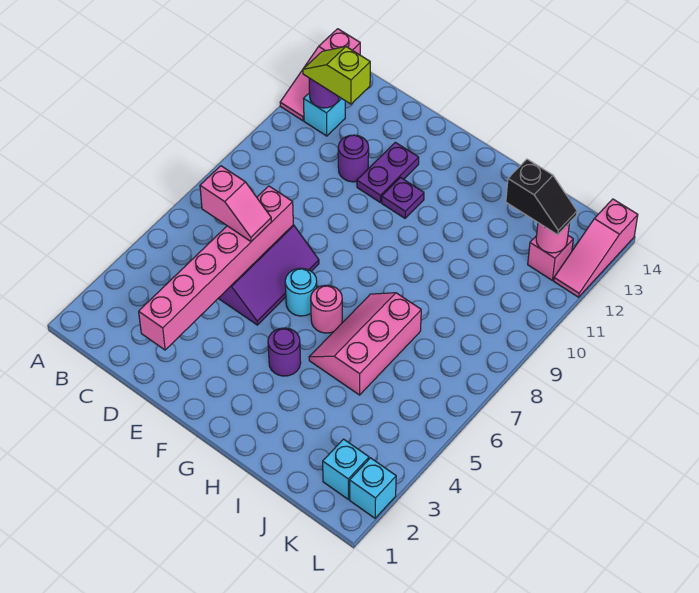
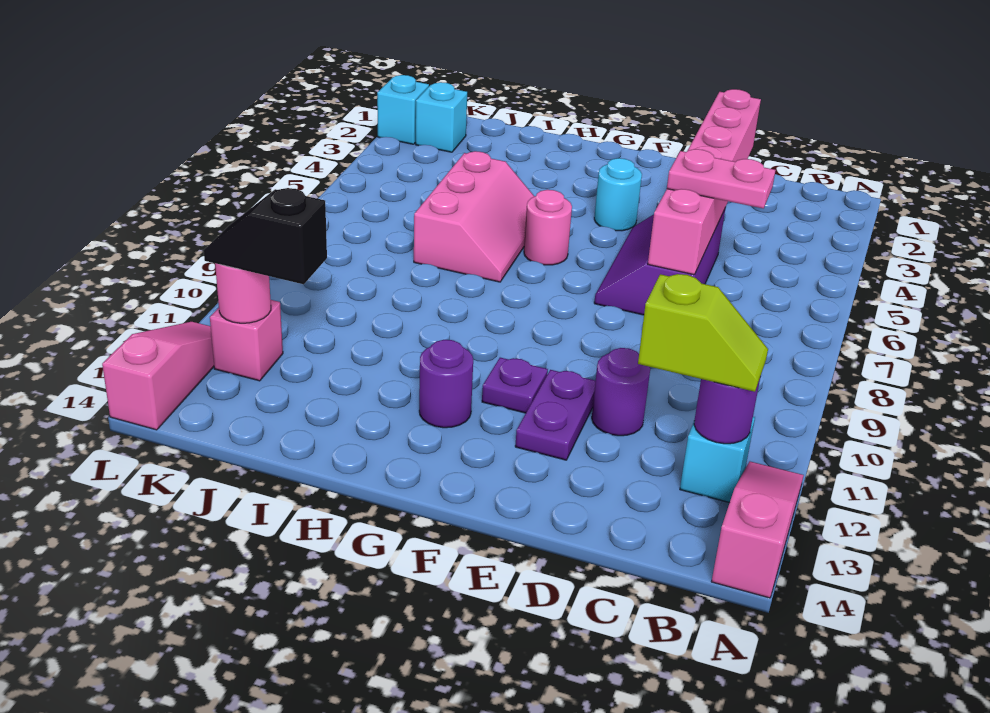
pink slope C6:D6 level 3 top C -> pink plate C6:D6 level 3
cyan round brick F6 level 1 -> cyan round brick F4 level 1
purple round brick G4 level 1 -> purple round brick G12 level 1

